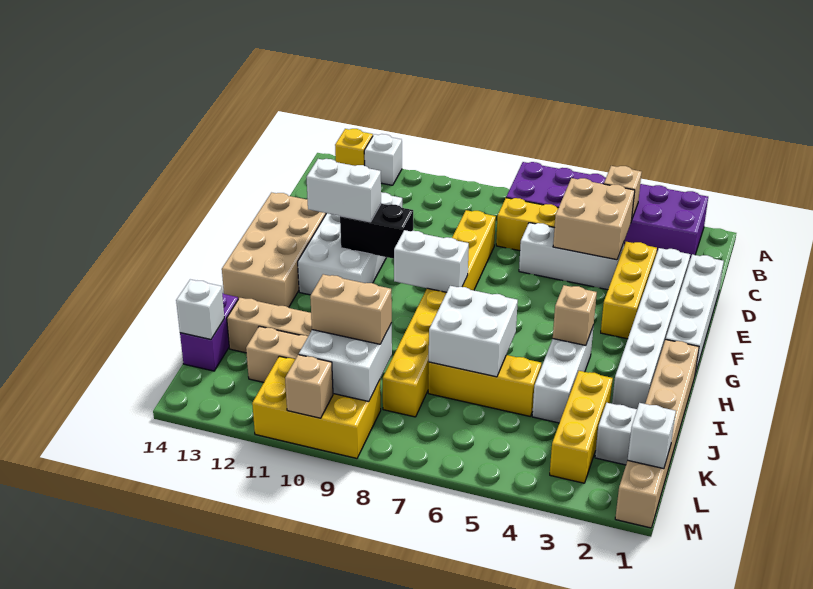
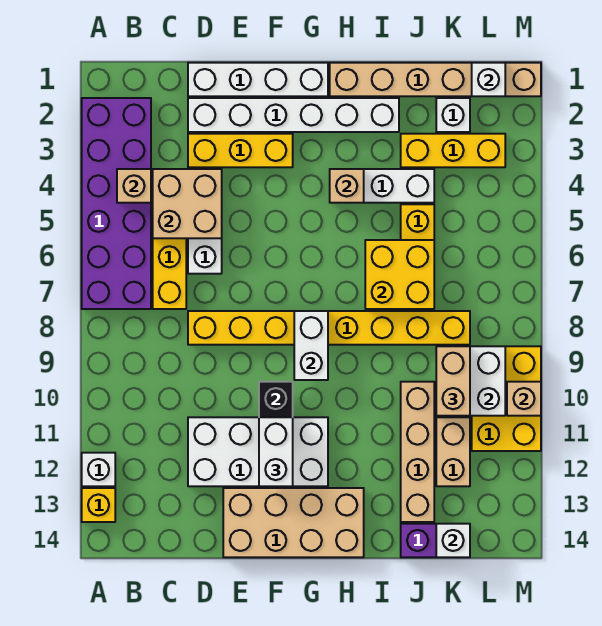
white brick I6:J7 level 2 -> yellow brick I6:J7 level 2

